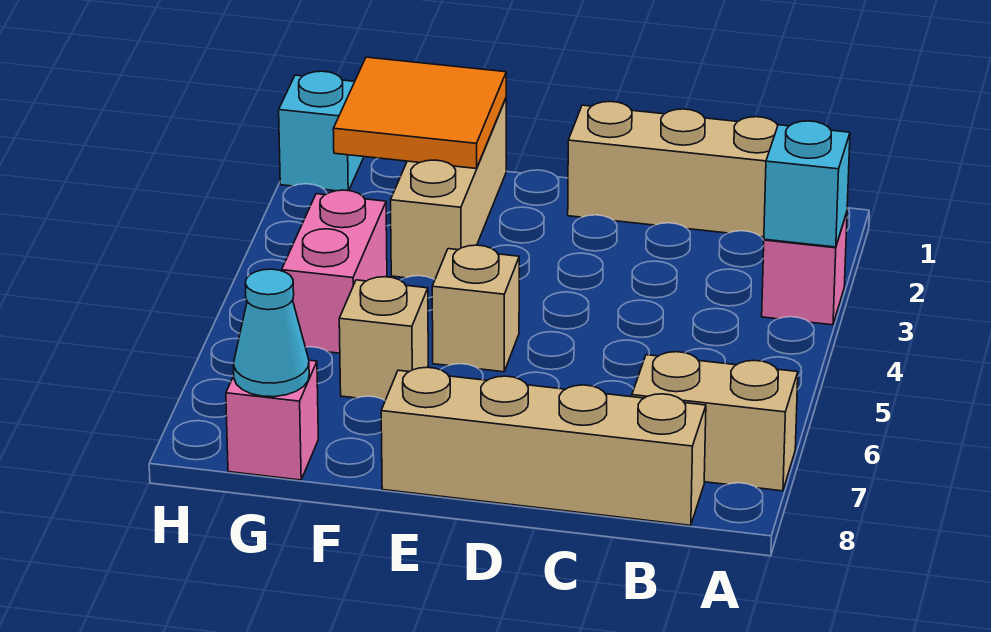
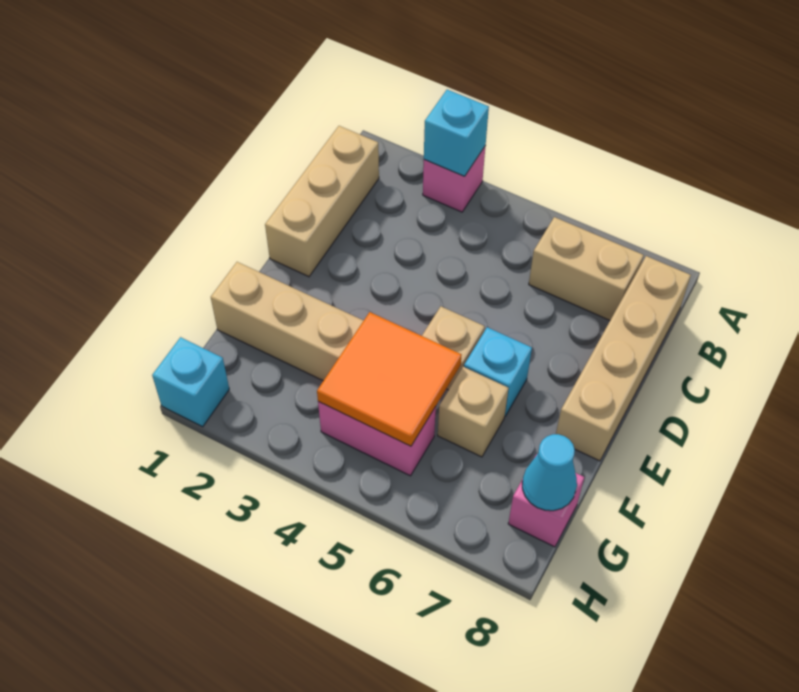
tan brick A7:B7 level 1 -> tan brick B6:B7 level 1
none -> cyan brick E6 level 1
orange tile F1:G2 level 2 -> orange tile F4:G5 level 2

